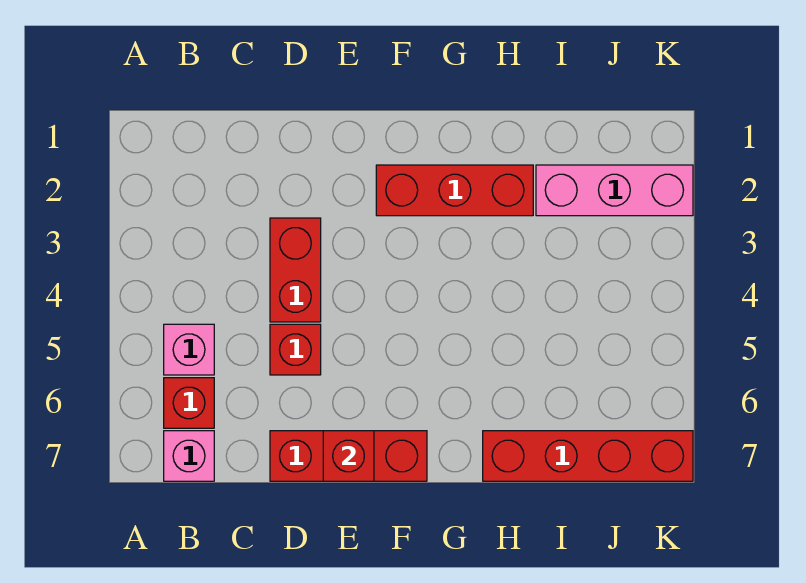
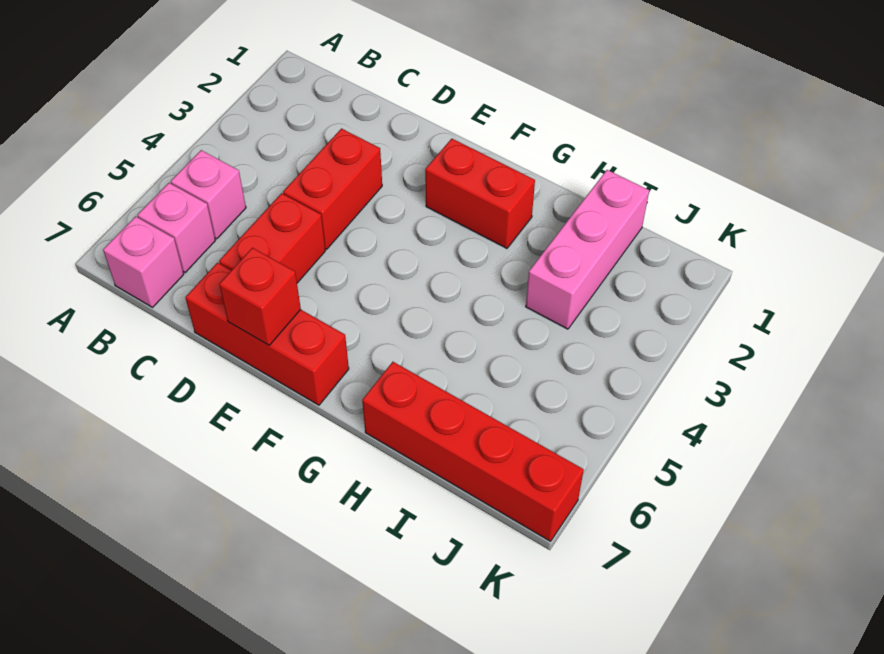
red brick B6 level 1 -> pink brick B6 level 1
red brick D5 level 1 -> red brick D5:D6 level 1
red brick F2:H2 level 1 -> red brick F2:G2 level 1
pink brick I2:K2 level 1 -> pink brick I1:I3 level 1

